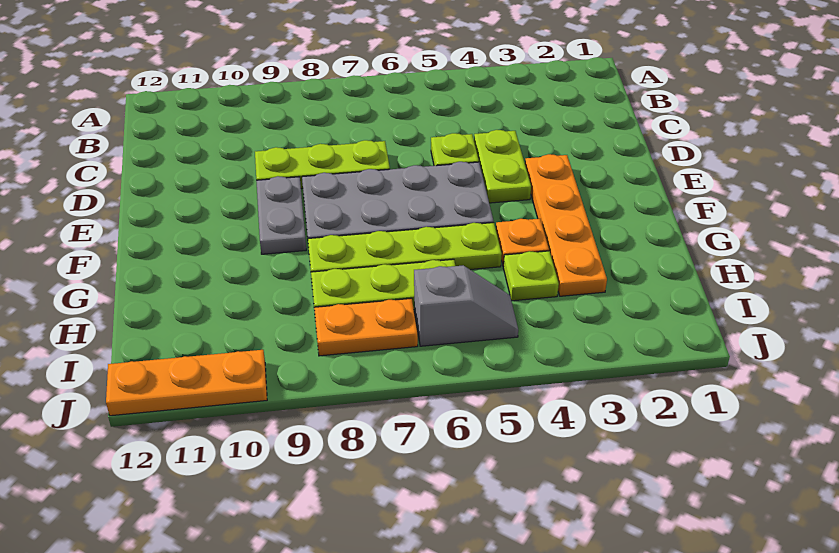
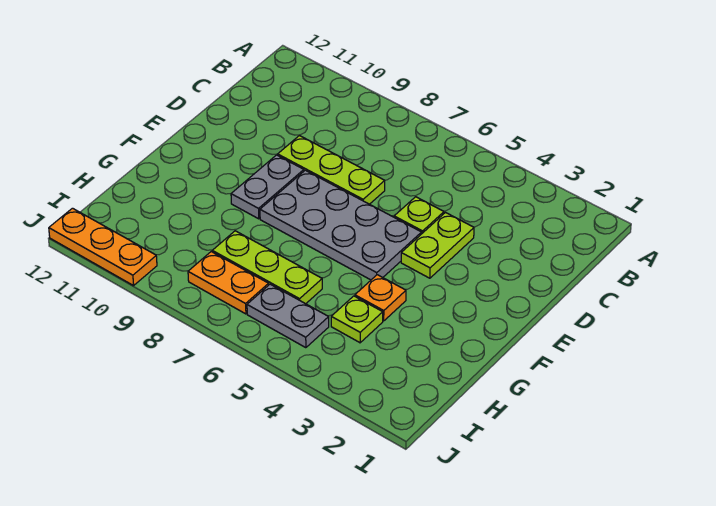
orange plate E3:H3 level 1 -> none
lime plate G5:G8 level 1 -> none
grey slope I5:I6 level 1 top 6 -> grey plate I5:I6 level 1

